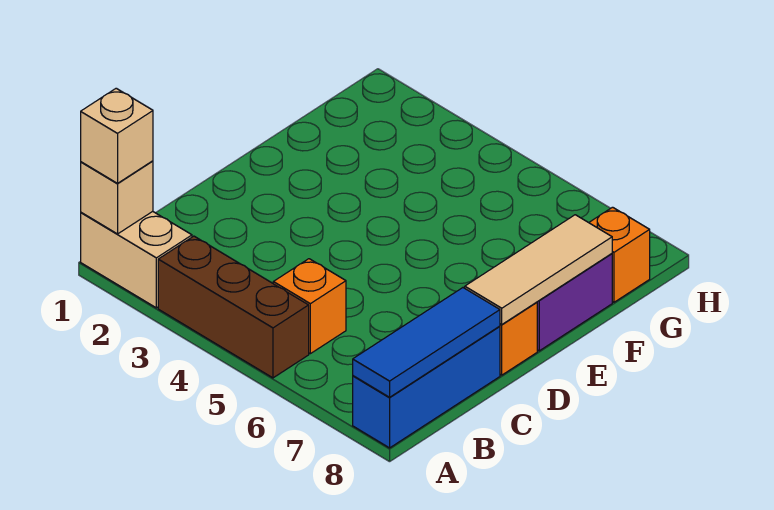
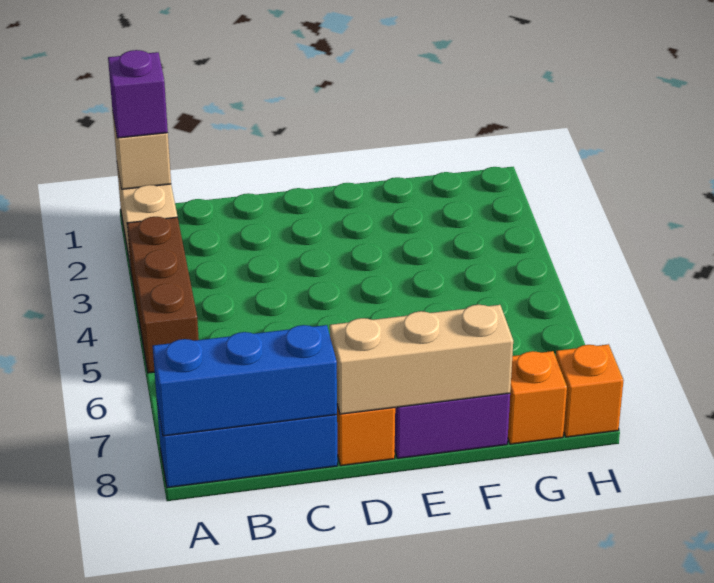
tan brick A1 level 3 -> purple brick A1 level 3
blue tile A8:C8 level 2 -> blue brick A8:C8 level 2
orange brick B5 level 1 -> orange brick H8 level 1
tan tile D8:F8 level 2 -> tan brick D8:F8 level 2

